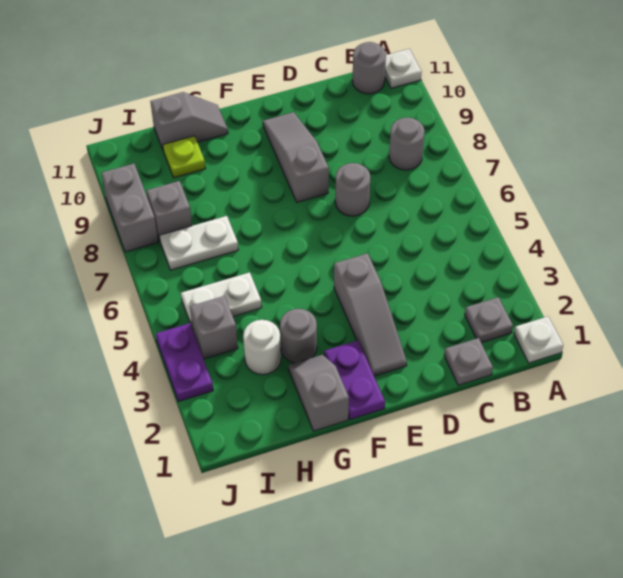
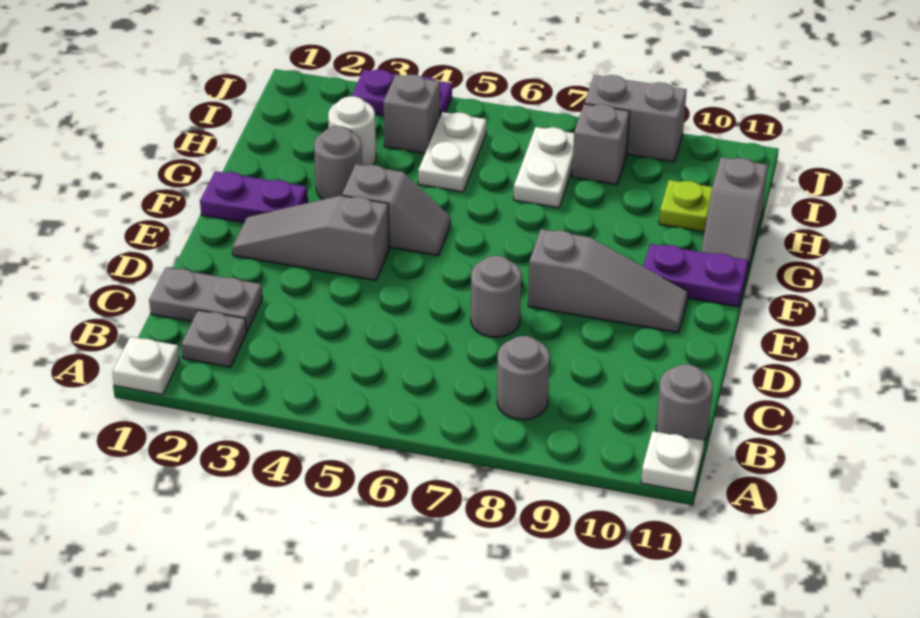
grey plate C1 level 1 -> grey plate C1:C2 level 1
none -> purple plate F10:F11 level 1
grey slope G1:G2 level 1 top 1 -> grey slope F4:F5 level 1 top 4

